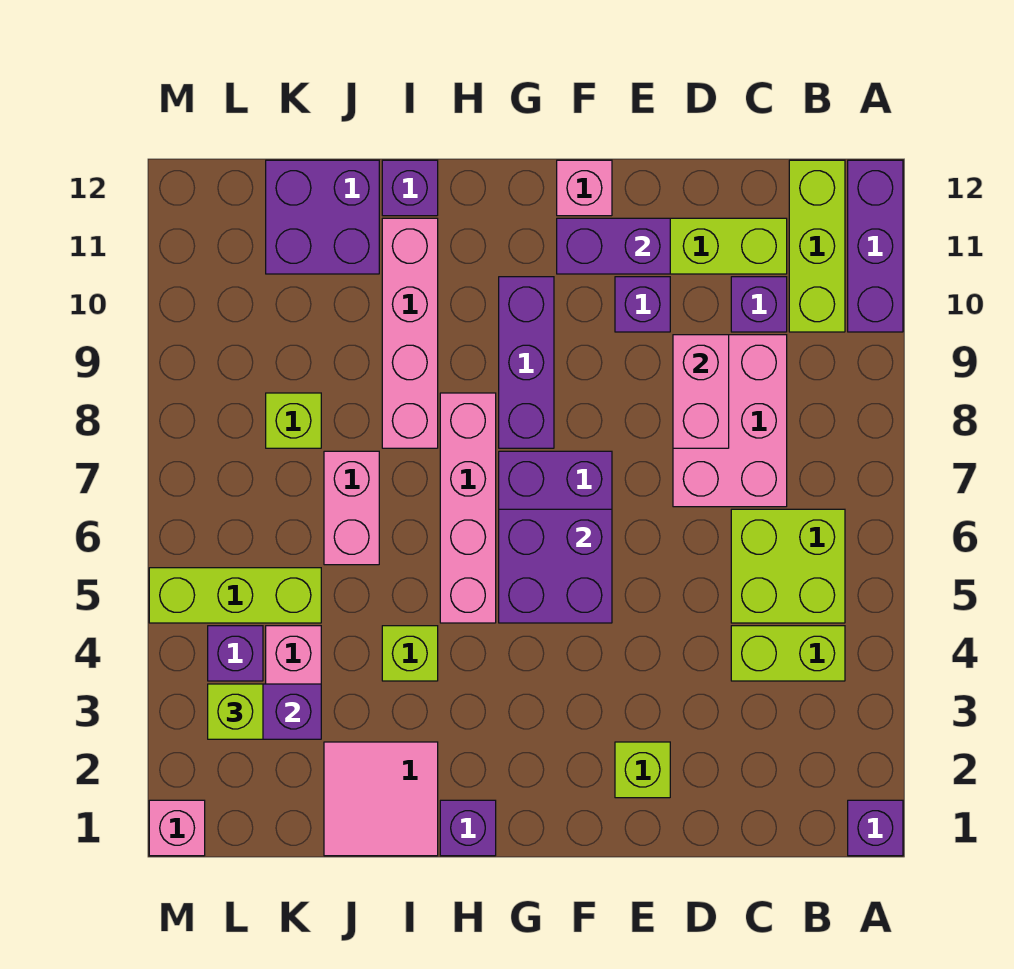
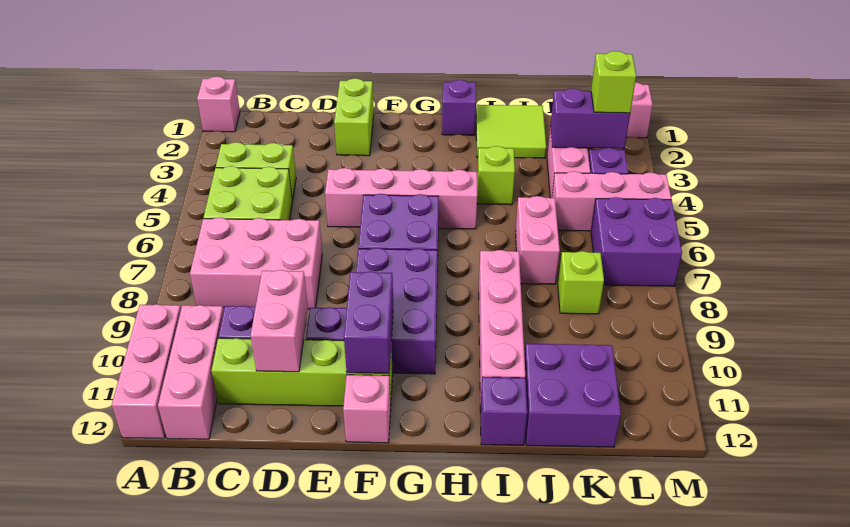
purple brick A1 level 1 -> pink brick A1 level 1
purple brick A10:A12 level 1 -> pink brick A10:A12 level 1
lime brick B10:B12 level 1 -> pink brick B10:B12 level 1
pink brick C7:D9 level 1 -> pink brick B7:D8 level 1
pink brick D8:D9 level 2 -> pink brick D10:D11 level 2
lime brick E2 level 1 -> lime brick E1:E2 level 1
purple brick E11:F11 level 2 -> purple brick F10:F11 level 2
purple brick F5:G6 level 2 -> purple brick L6:M7 level 1
purple brick G8:G10 level 1 -> purple brick F8:G10 level 1
pink brick H5:H8 level 1 -> pink brick E5:H5 level 1
pink tile I1:J2 level 1 -> lime tile I1:J2 level 1
lime brick K5:M5 level 1 -> pink brick K5:M5 level 1

